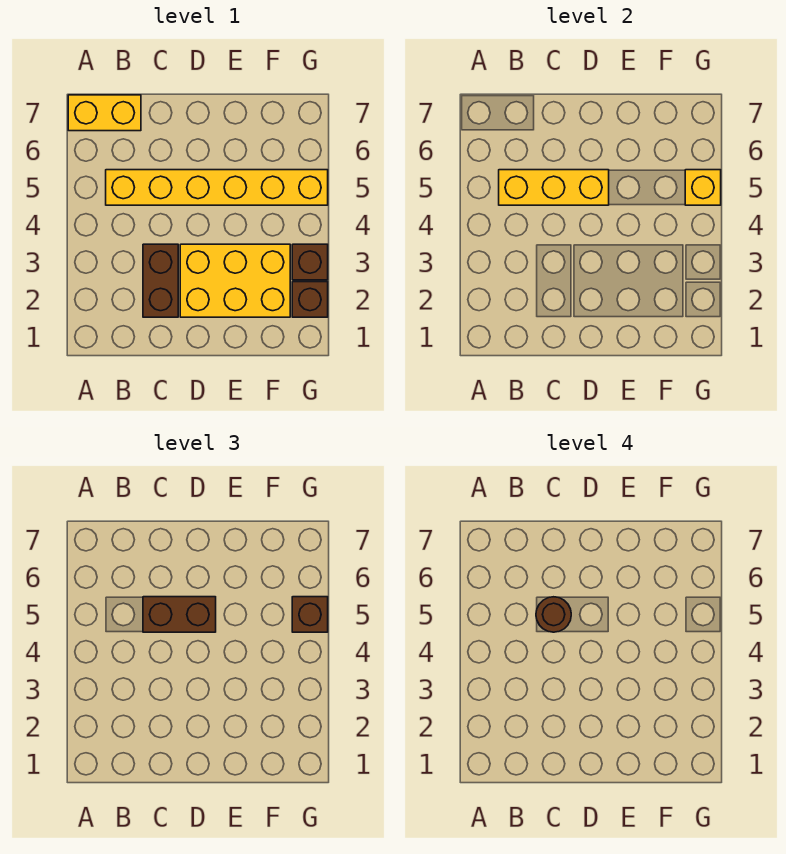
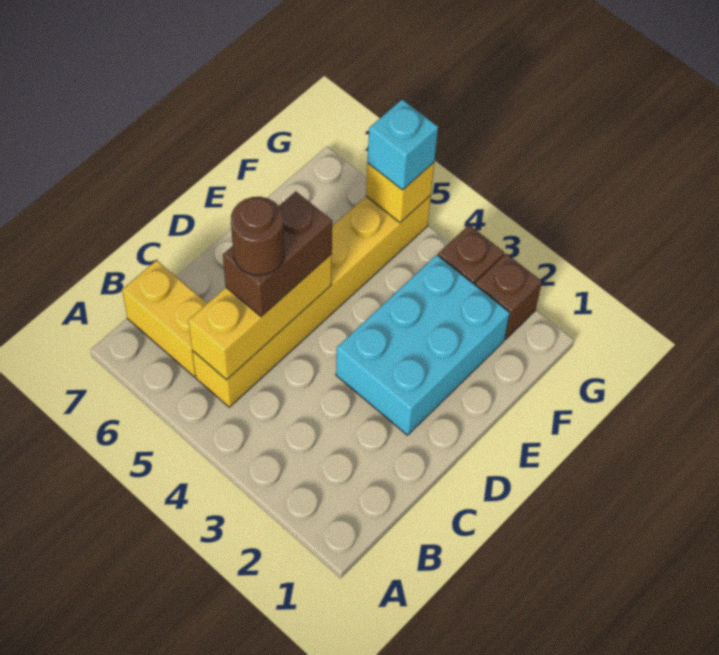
yellow brick A7:B7 level 1 -> yellow brick B6:B7 level 1
brown brick C2:C3 level 1 -> none
yellow brick D2:F3 level 1 -> cyan brick D2:F3 level 1
brown brick G5 level 3 -> cyan brick G5 level 3

